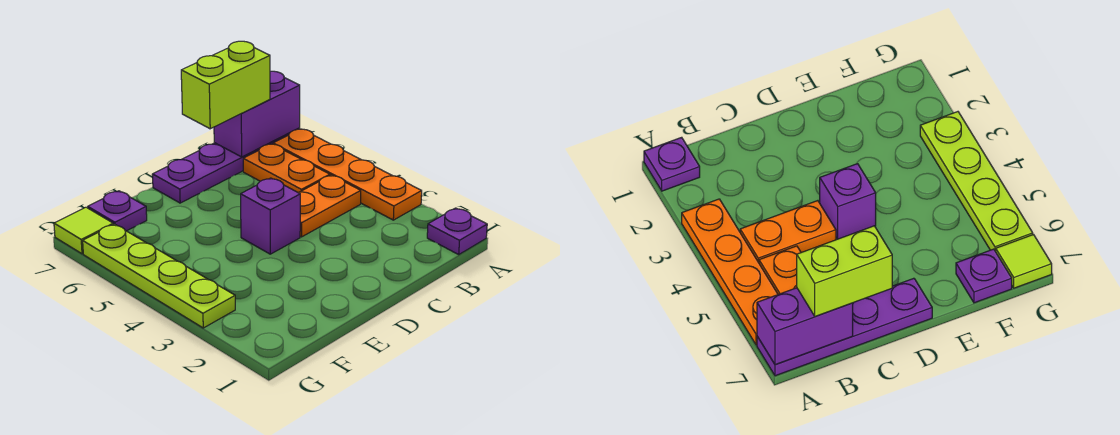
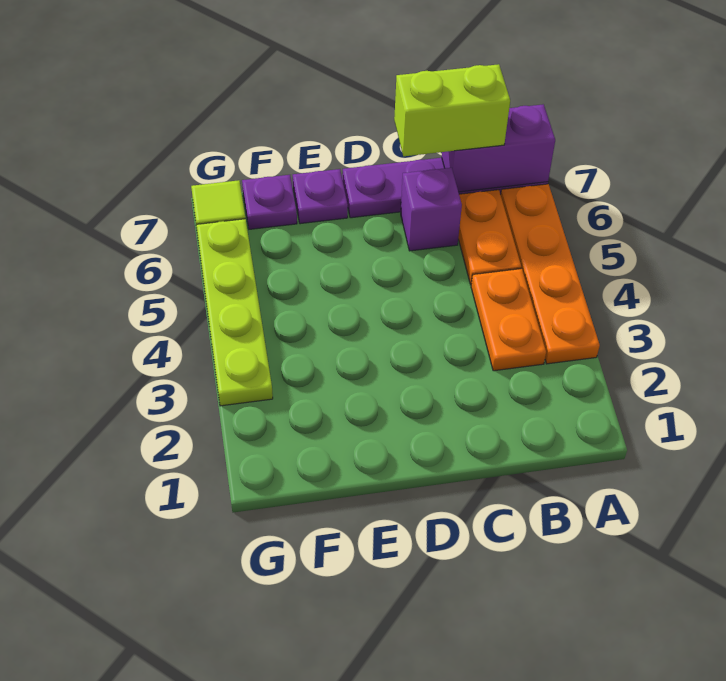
purple plate A1 level 1 -> purple plate E7 level 1
orange plate B4:C4 level 1 -> orange plate B3:B4 level 1
purple brick D4 level 1 -> purple brick C6 level 1

